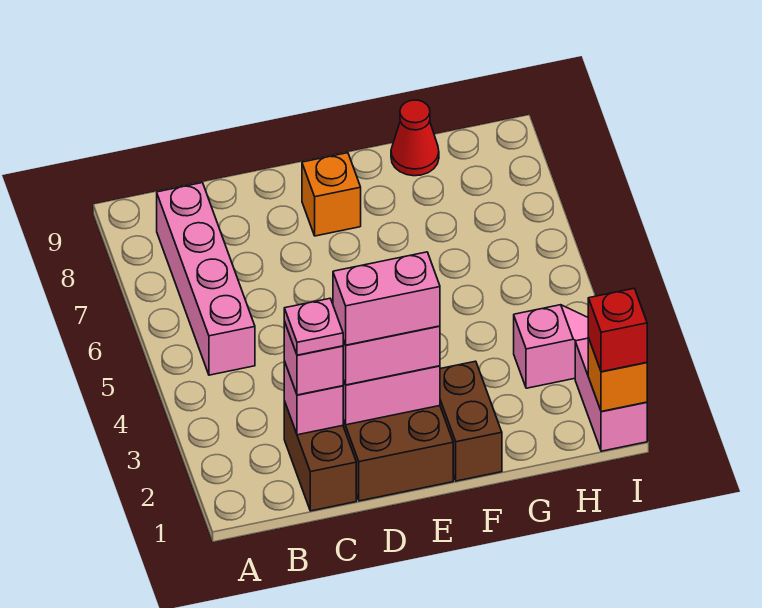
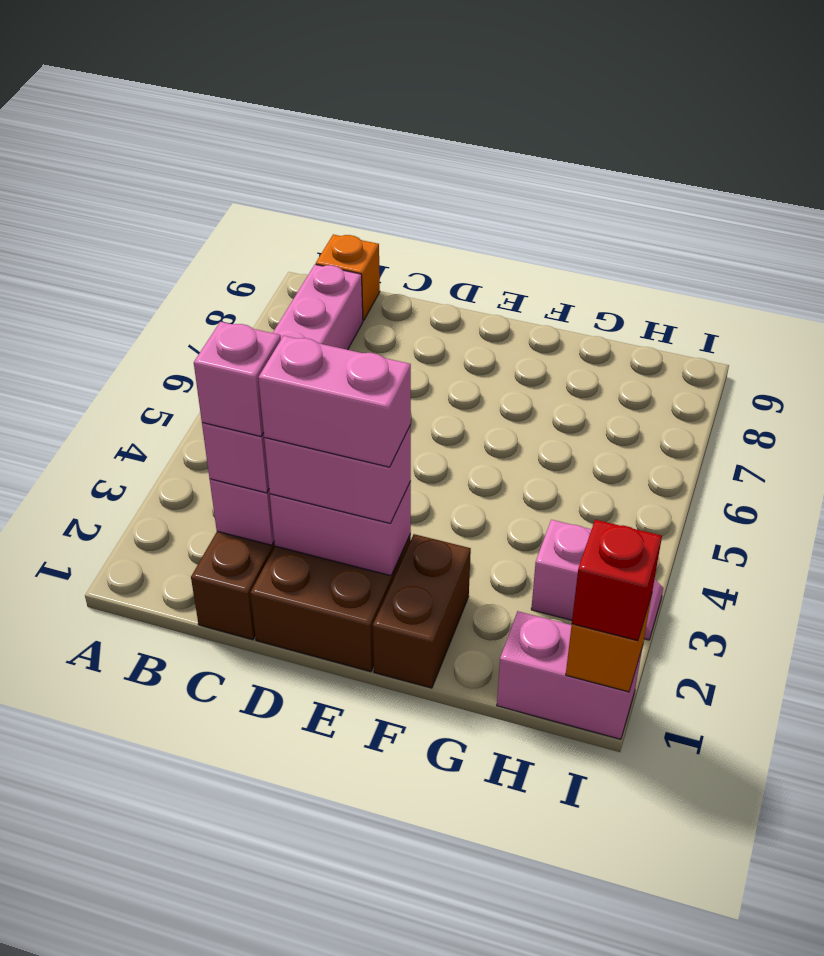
pink plate C2 level 4 -> pink brick C2 level 4
orange brick E8 level 1 -> orange brick B9 level 1
red cone G9 level 1 -> none
pink brick I1:I2 level 1 -> pink brick H1:I1 level 1

